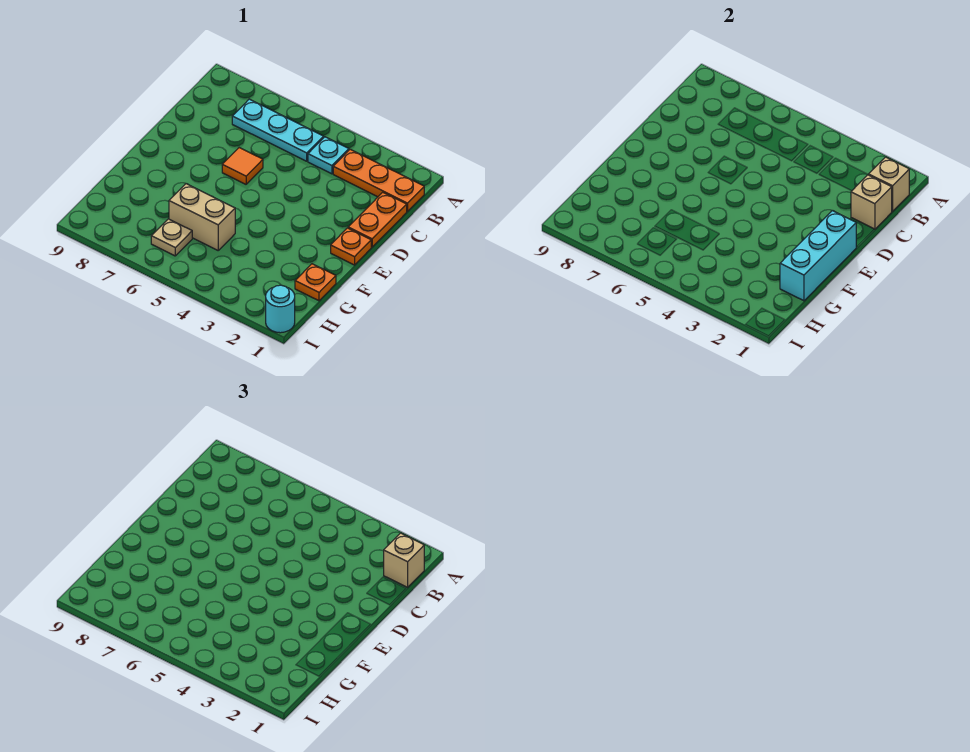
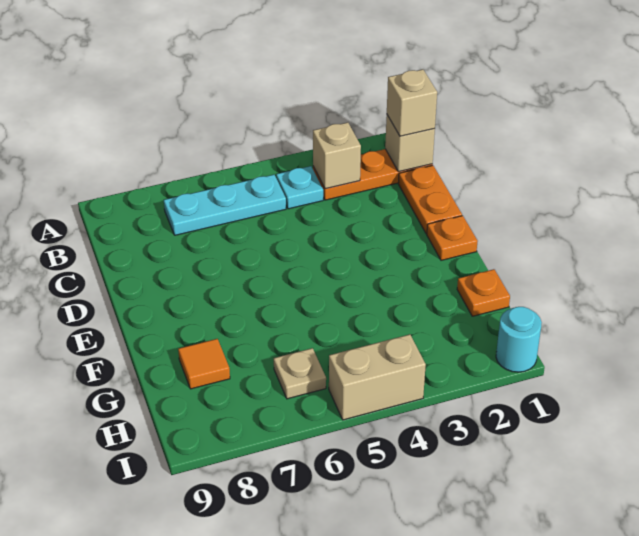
tan brick C1 level 2 -> tan brick B3 level 2
orange tile D6 level 1 -> orange tile G8 level 1
cyan brick E1:G1 level 2 -> none
tan brick G5:G6 level 1 -> tan brick I4:I5 level 1

